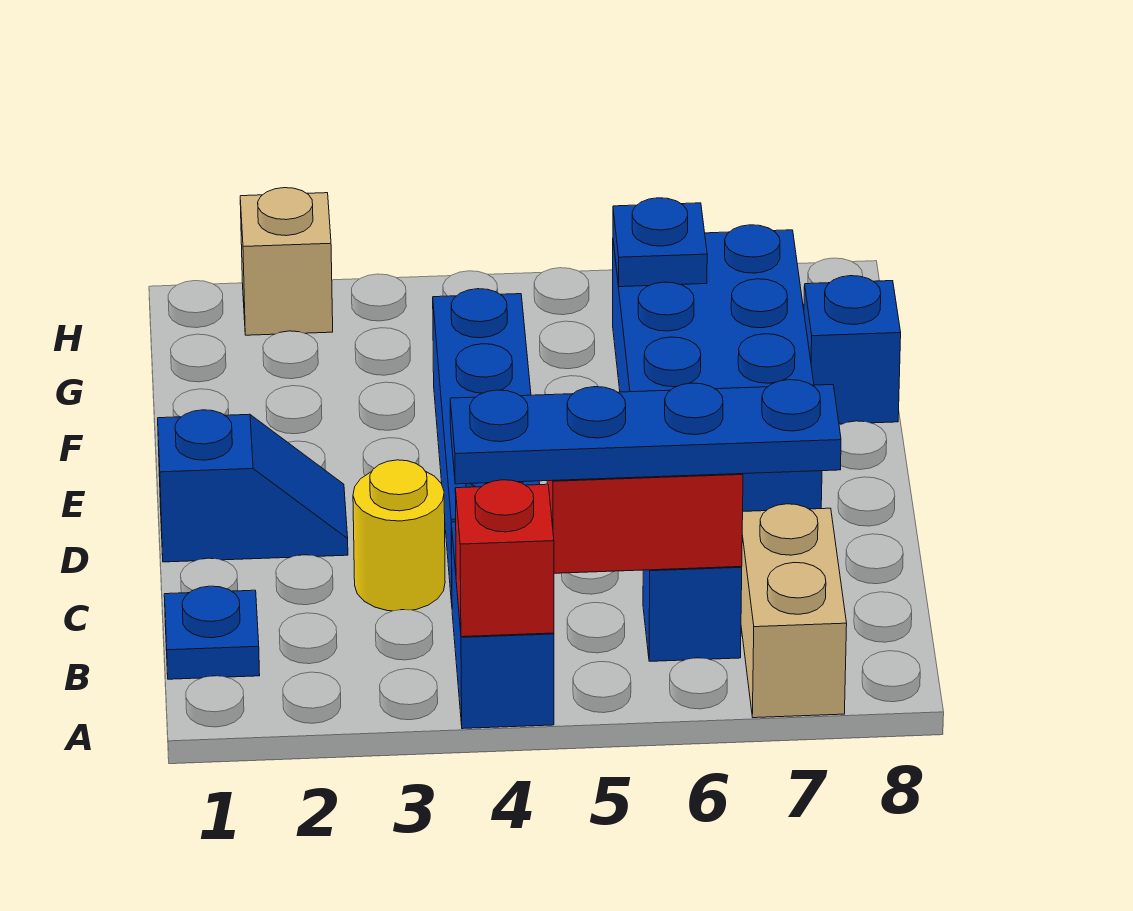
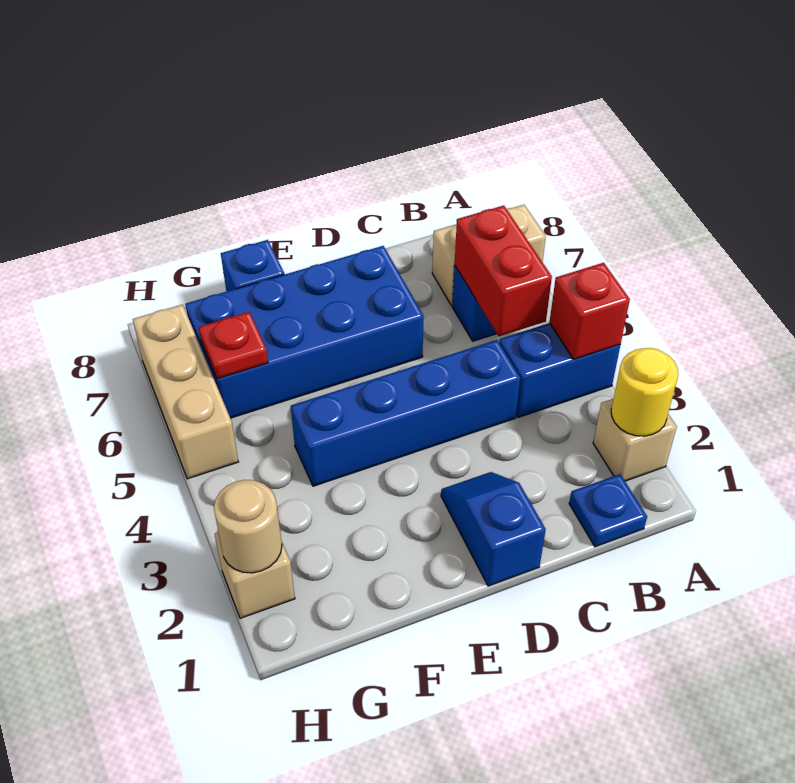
none -> tan brick A2 level 1
blue plate B4:B7 level 3 -> none
yellow round brick C3 level 1 -> yellow round brick A2 level 2
blue plate G6 level 2 -> red plate G6 level 2
none -> tan round brick H2 level 2
none -> tan brick H5:H7 level 1

